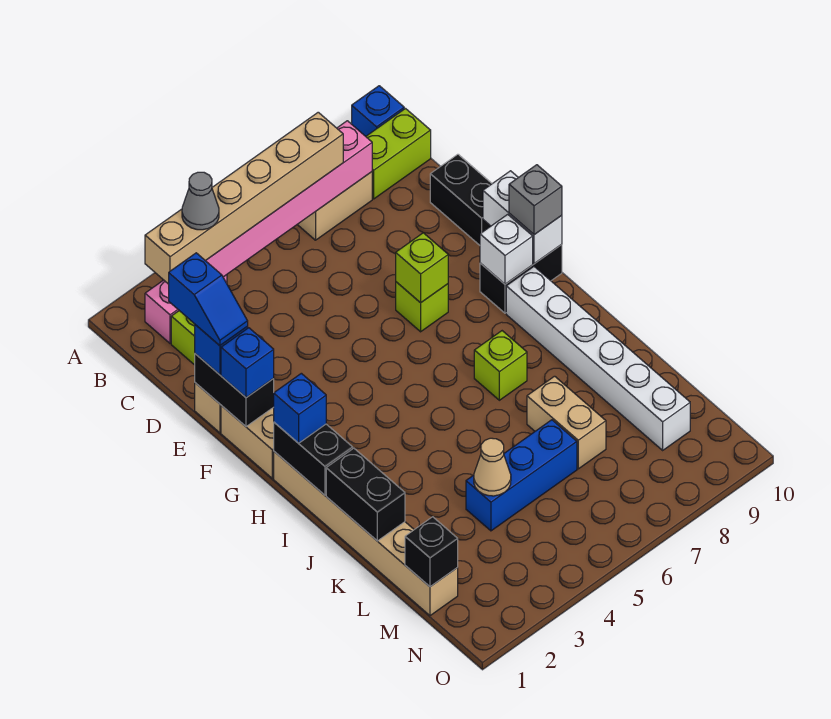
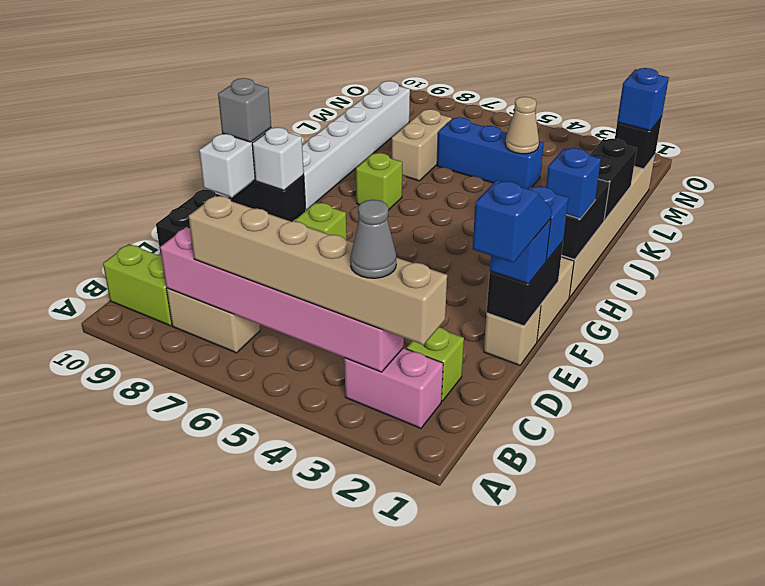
blue brick A10 level 1 -> blue brick M1 level 3
lime brick F7 level 2 -> none

